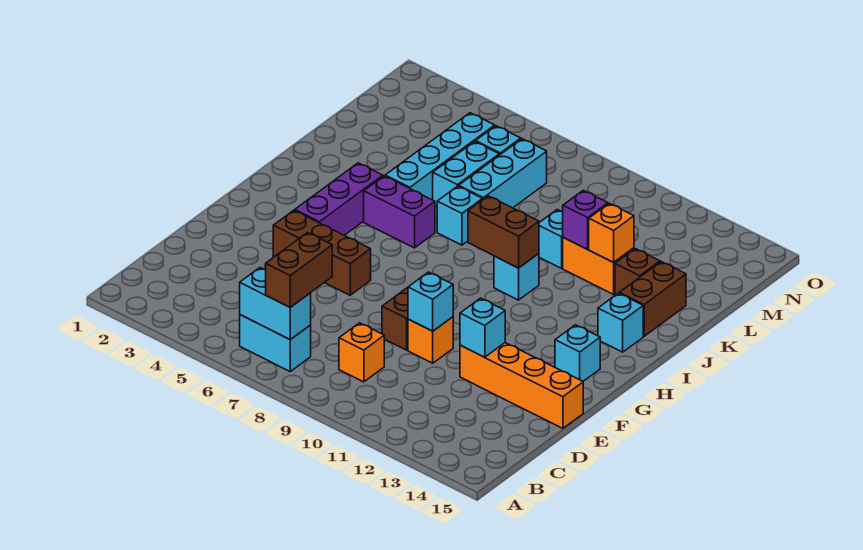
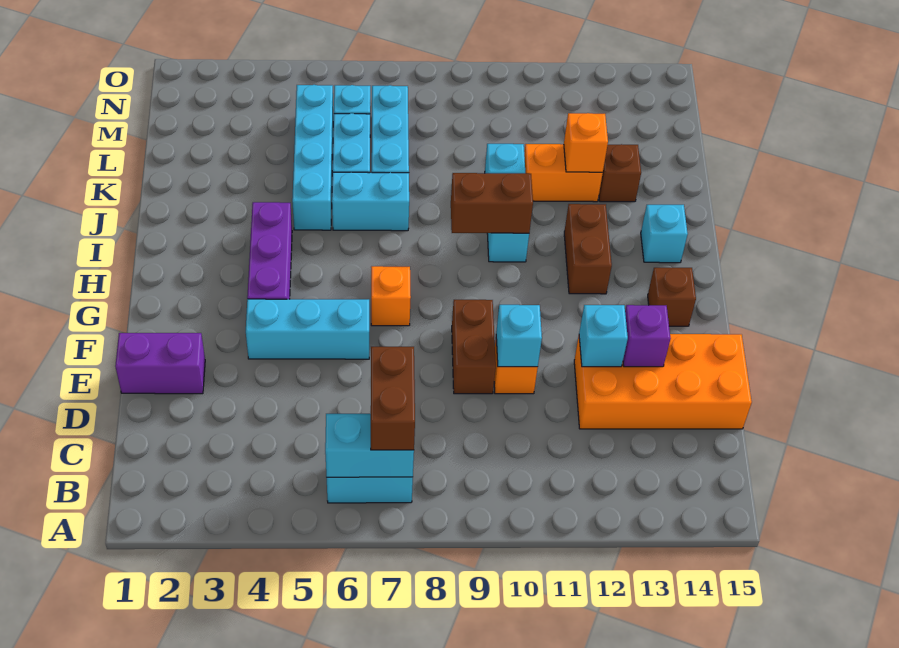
orange brick C9 level 1 -> orange brick G7 level 1
orange brick E12:E15 level 1 -> orange brick D12:E15 level 1
brown brick F4:F6 level 1 -> cyan brick F4:F6 level 1
cyan brick G14 level 1 -> brown brick G14 level 1
purple brick I5:I6 level 1 -> purple brick E1:E2 level 1
cyan brick J7 level 1 -> cyan brick J6:J7 level 1
brown brick J14:K14 level 1 -> brown brick H12:I12 level 1
purple brick K11 level 2 -> purple brick E13 level 2

